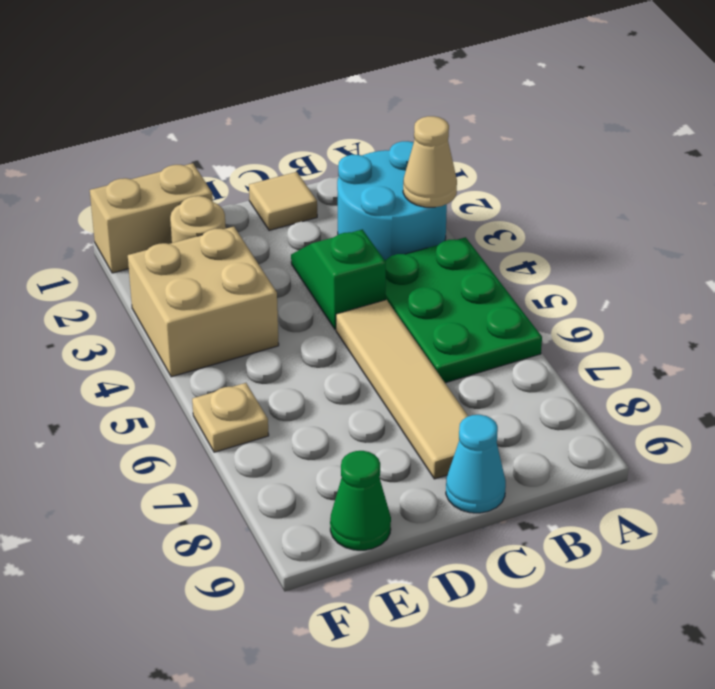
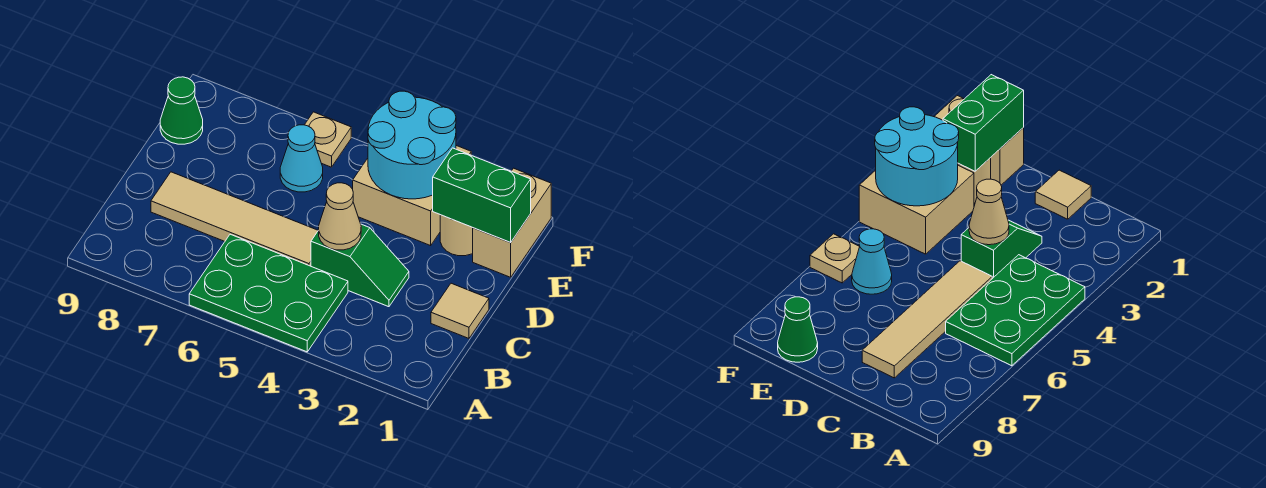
cyan round brick A2:B3 level 1 -> cyan round brick E3:F4 level 2
tan cone A3 level 2 -> tan cone C4 level 2
cyan cone C9 level 1 -> cyan cone E6 level 1
none -> green brick E1:E2 level 2

